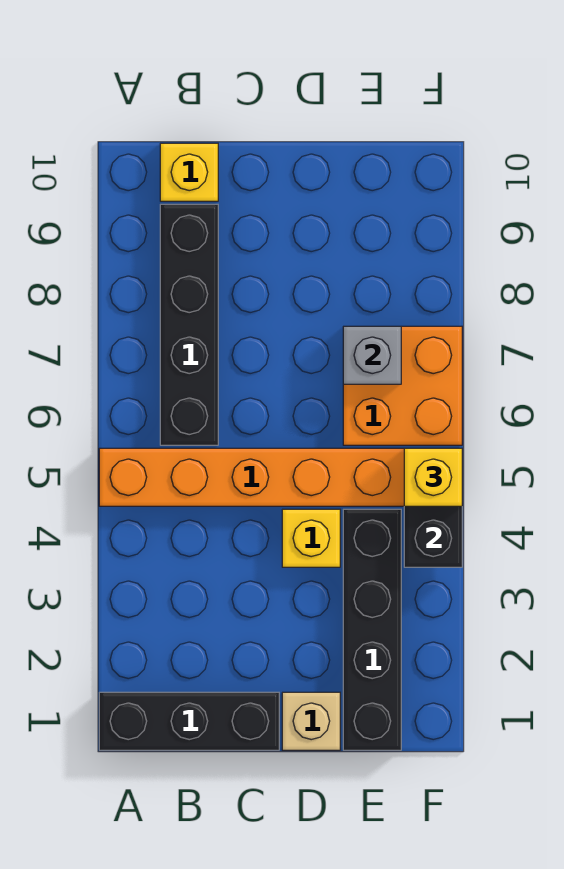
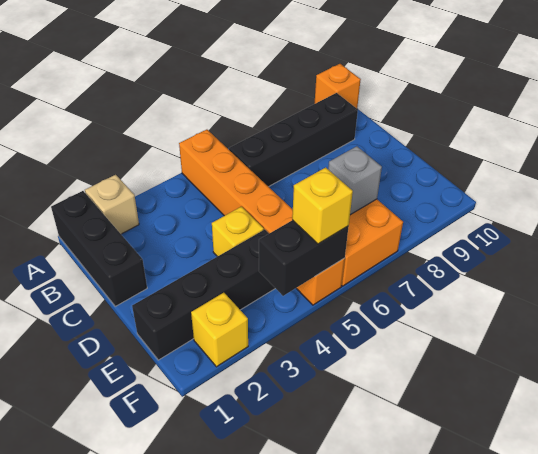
none -> orange brick A10 level 1
yellow brick B10 level 1 -> yellow brick F2 level 1
tan brick D1 level 1 -> tan brick A2 level 1

